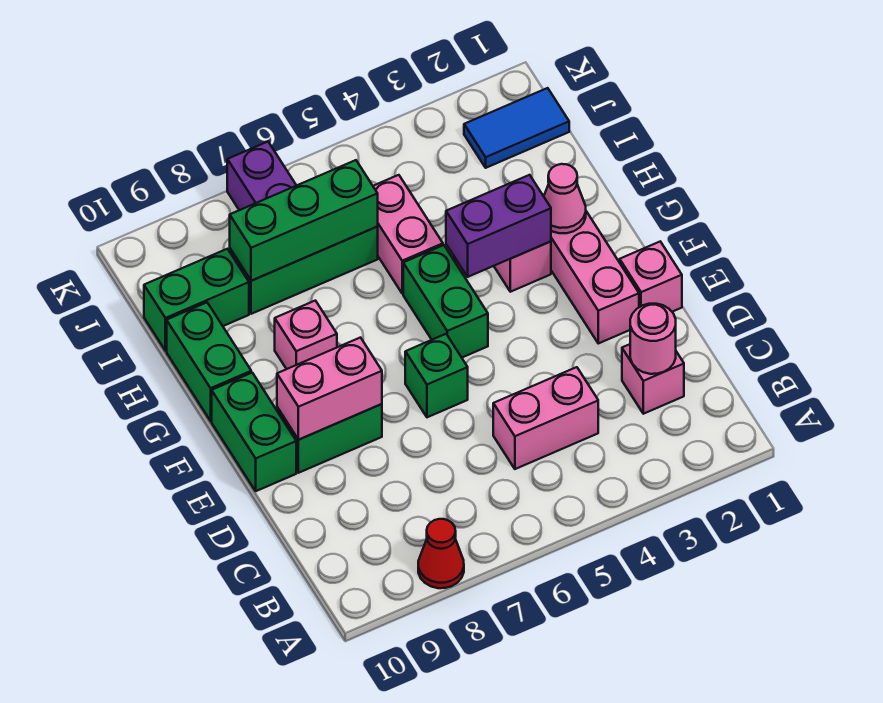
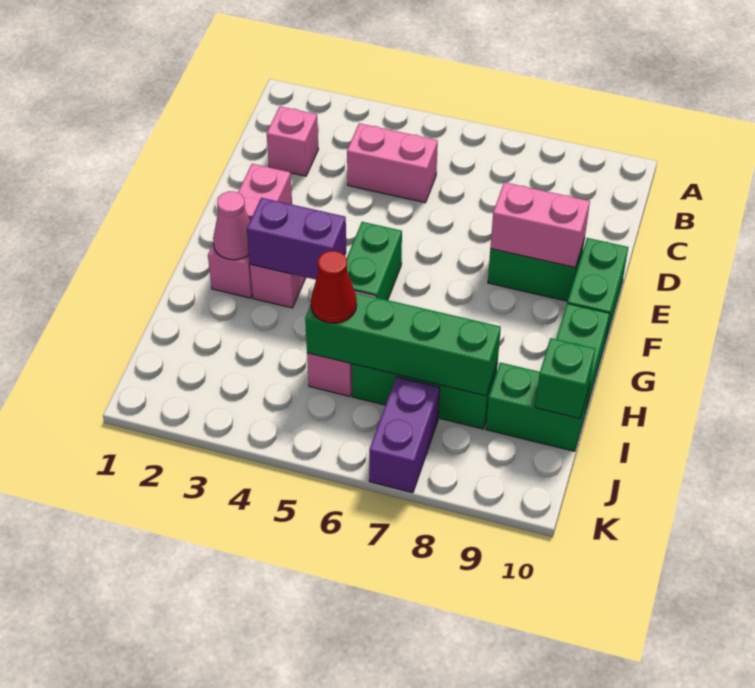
red cone A8 level 1 -> red cone I5 level 3
pink round brick C2 level 2 -> none
pink brick E1 level 1 -> none
green brick E6 level 1 -> green brick I10 level 2
pink brick G8 level 1 -> none
green brick I6:I8 level 2 -> green brick I5:I8 level 2
blue tile J1:J2 level 1 -> none

